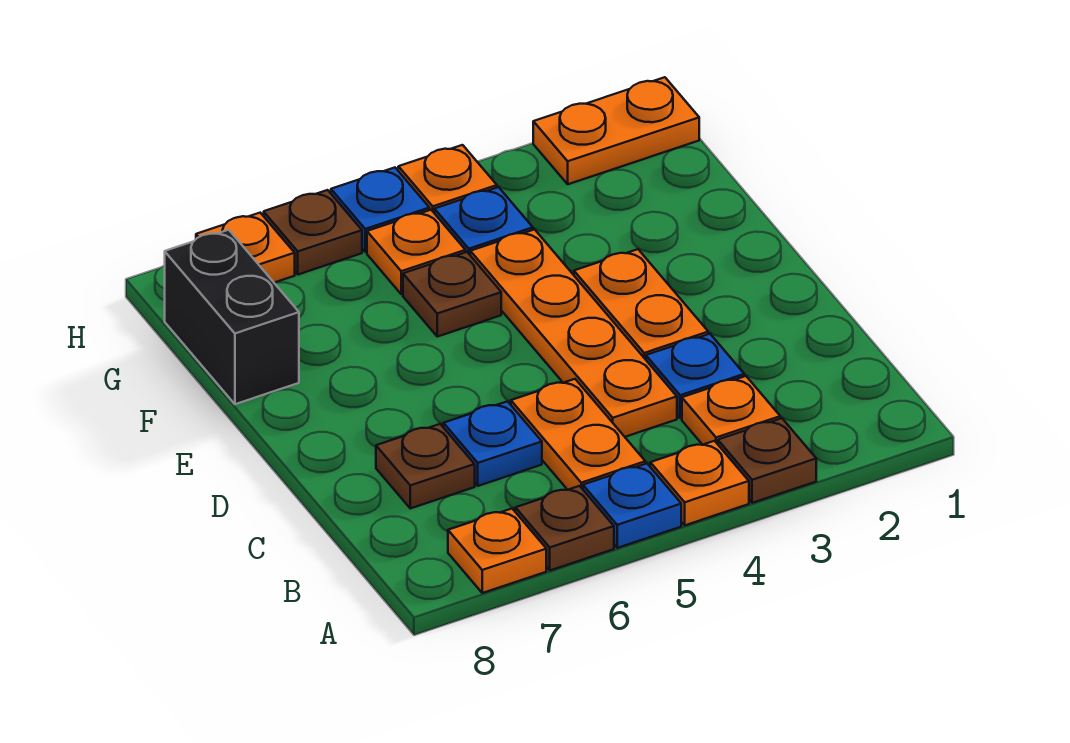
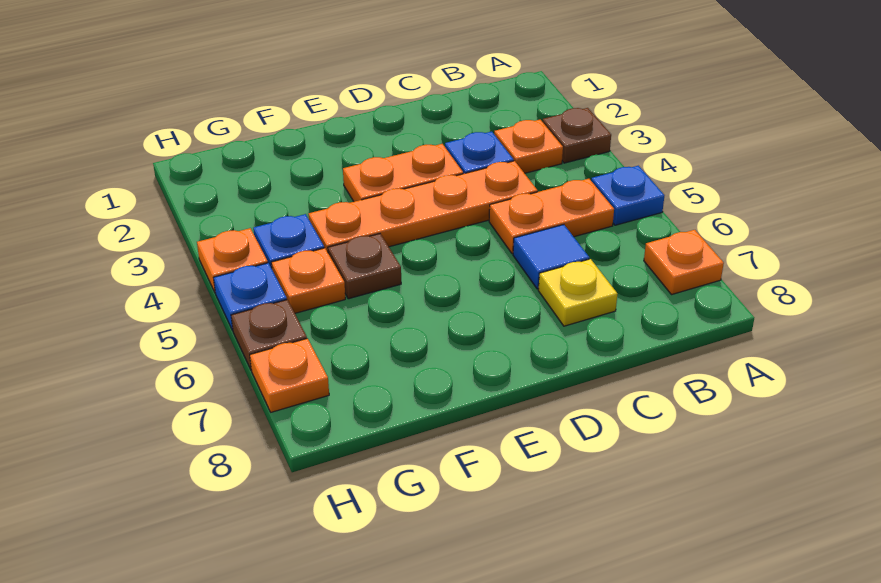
orange plate A4 level 1 -> none
brown plate A6 level 1 -> none
blue plate C6 level 1 -> blue tile C6 level 1
brown plate C7 level 1 -> yellow plate C7 level 1
black brick F8:G8 level 1 -> none
orange plate H1:H2 level 1 -> none

